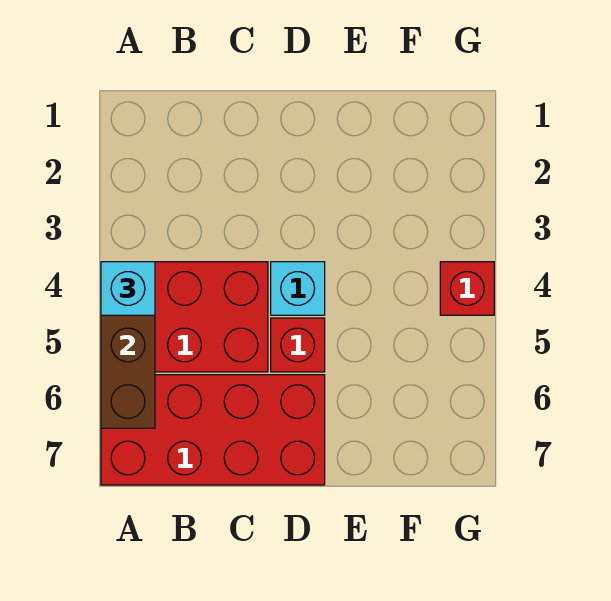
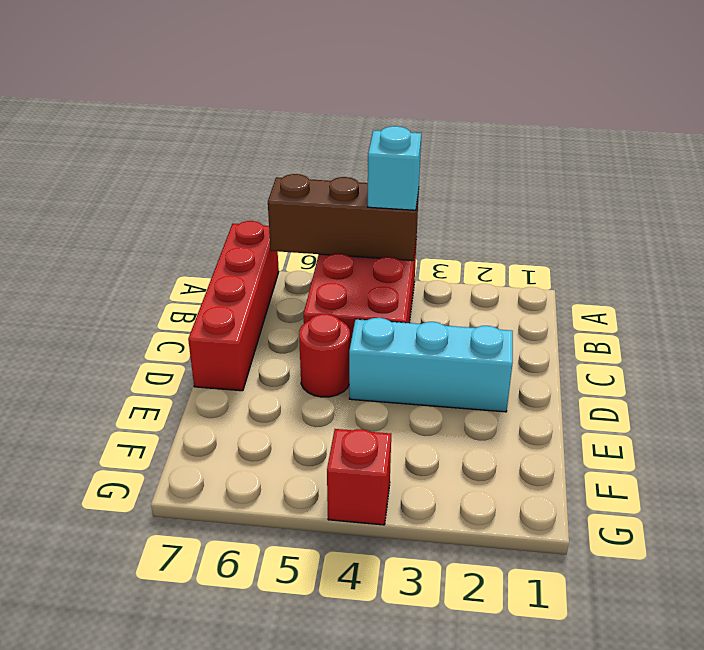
red brick A6:D7 level 1 -> red brick A7:D7 level 1
cyan brick D4 level 1 -> cyan brick D2:D4 level 1
red brick D5 level 1 -> red round brick D5 level 1

